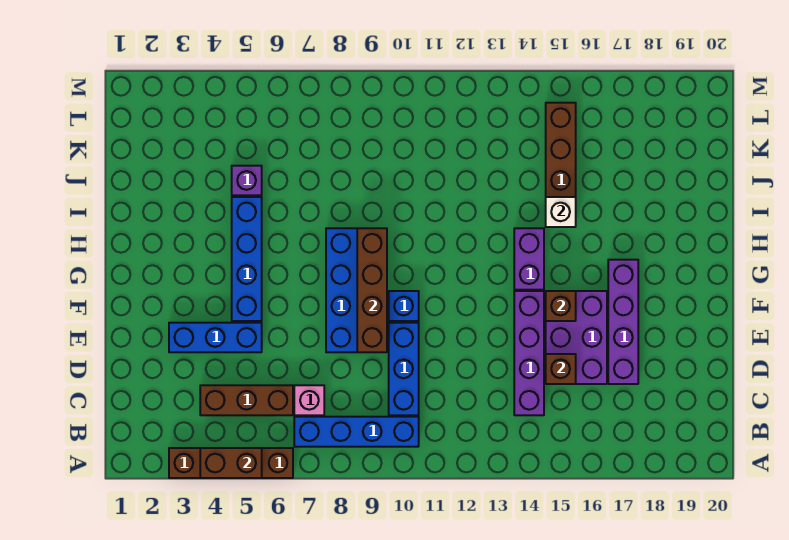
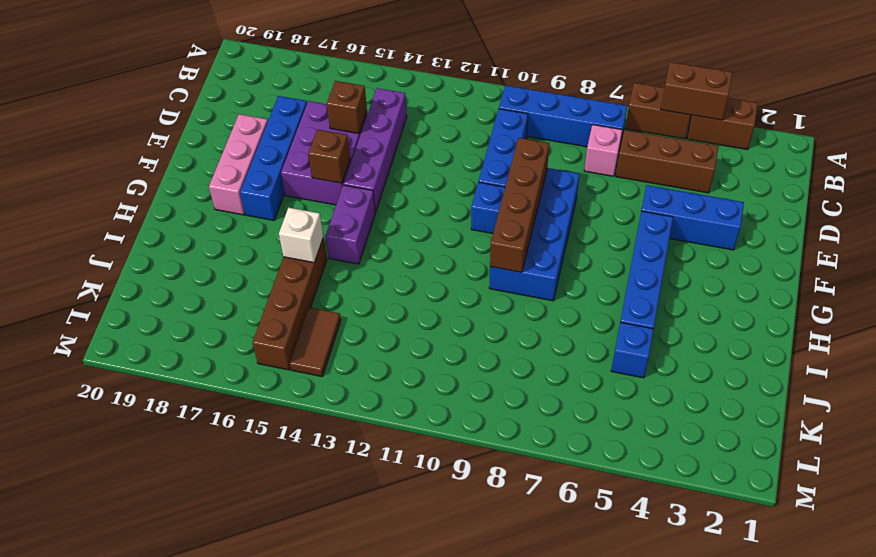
purple brick D17:G17 level 1 -> blue brick D17:G17 level 1
none -> pink brick E18:G18 level 1
purple brick J5 level 1 -> blue brick J5 level 1
none -> brown tile K14:L14 level 1

